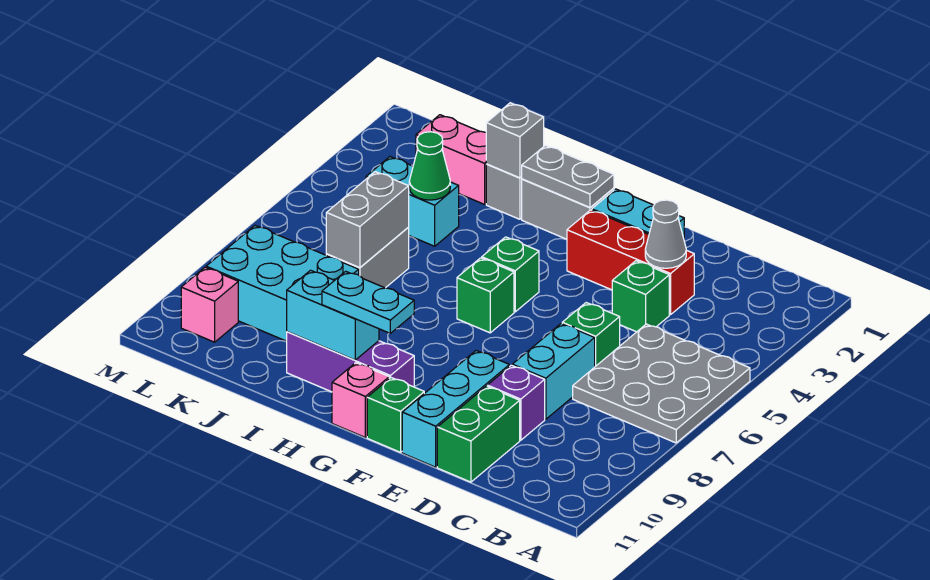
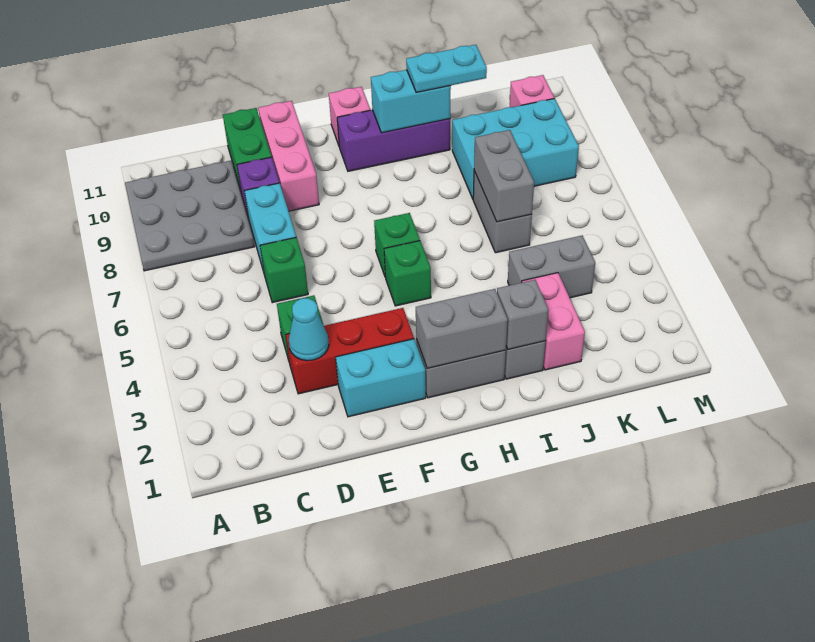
grey plate A5:C7 level 1 -> grey plate A8:C10 level 1
grey cone D3 level 2 -> cyan cone D3 level 2
cyan brick E9:E11 level 1 -> pink brick E9:E11 level 1
green brick F11 level 1 -> none
grey plate G2:H2 level 2 -> grey brick G2:H2 level 2
cyan plate G10:H10 level 3 -> cyan plate I10:J10 level 3
pink brick J2:K2 level 1 -> pink brick J2:J3 level 1
cyan brick J4:K4 level 1 -> grey brick J4:K4 level 1
green cone J4 level 2 -> none

